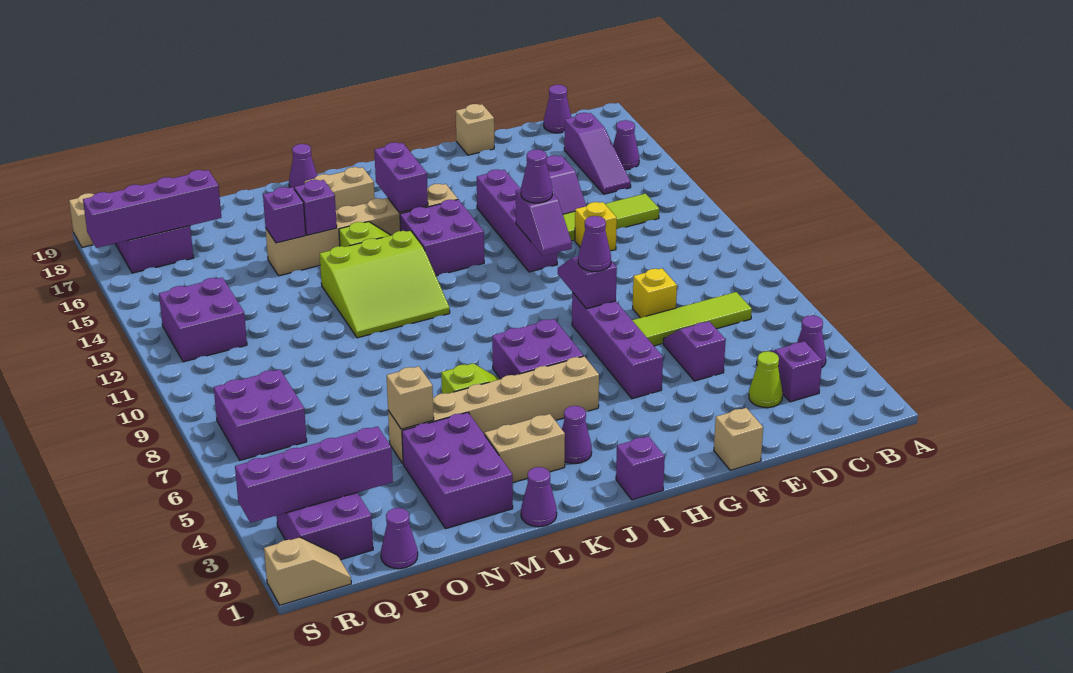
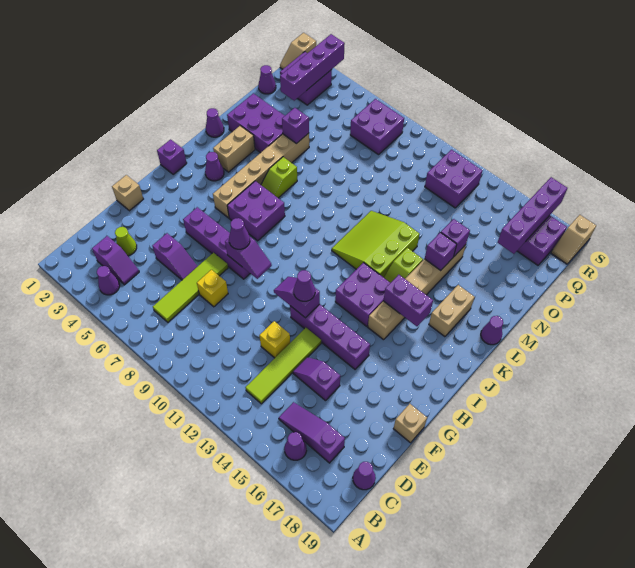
tan brick N5 level 2 -> purple brick N5 level 2

